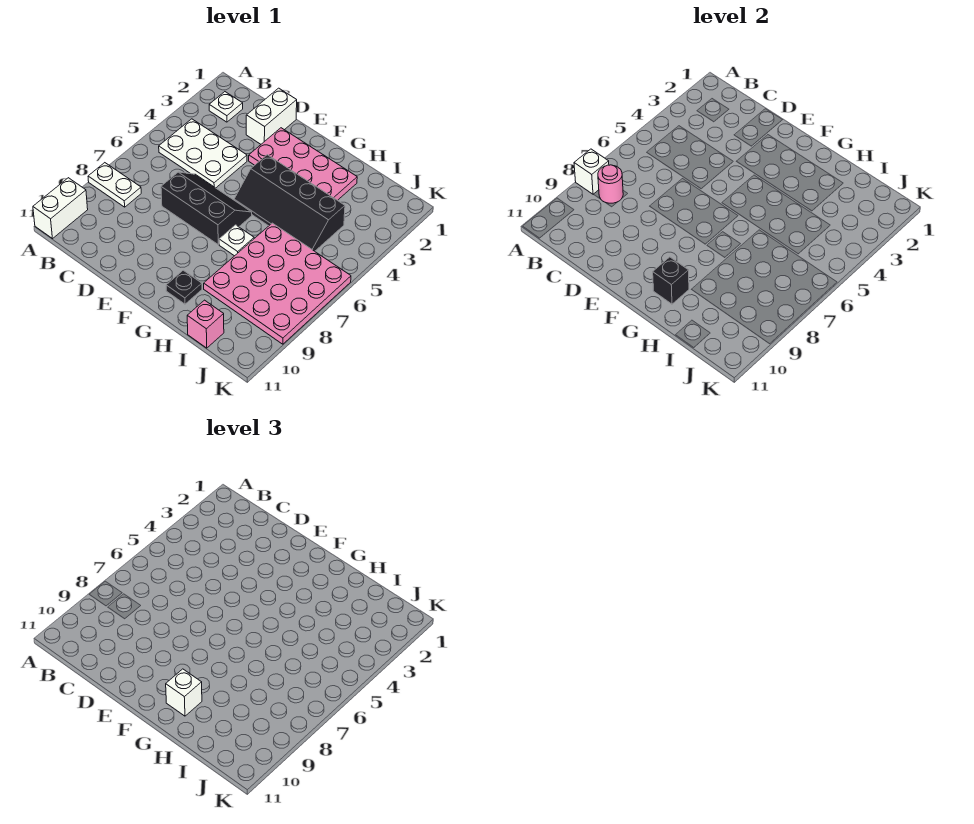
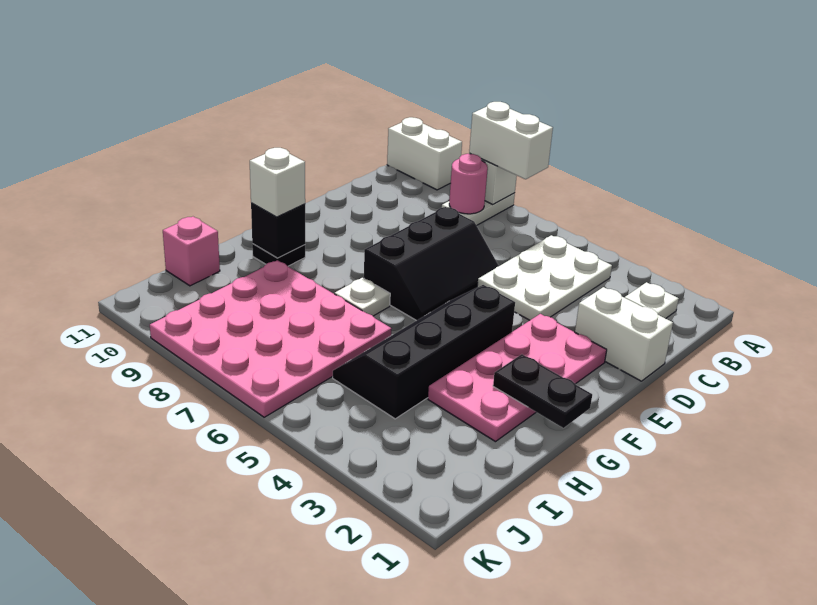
none -> white brick A7:A8 level 3
none -> black plate G1:G2 level 2

